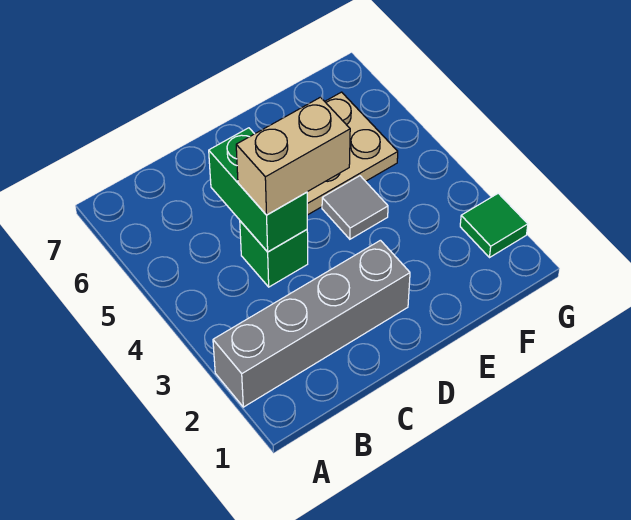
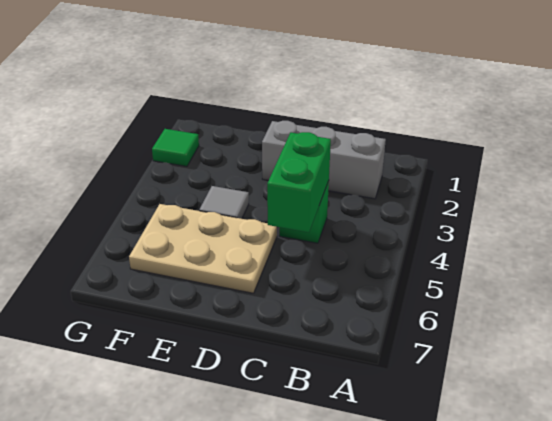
grey brick A2:D2 level 1 -> grey brick B2:D2 level 1
tan brick C4:D4 level 3 -> none

